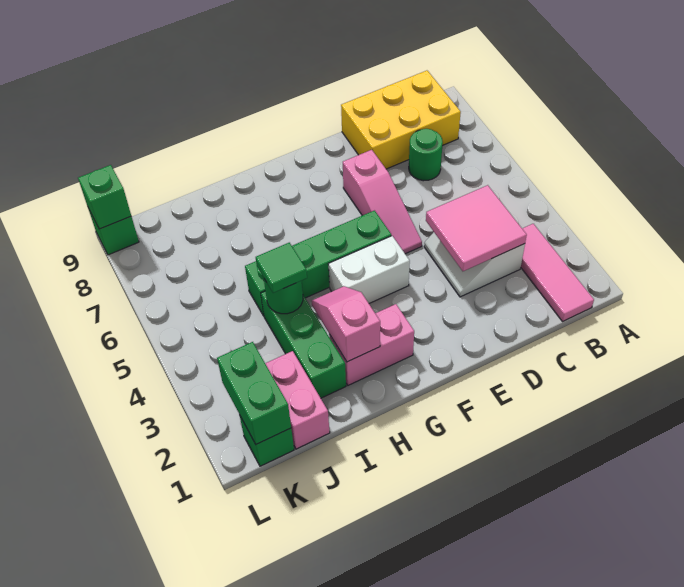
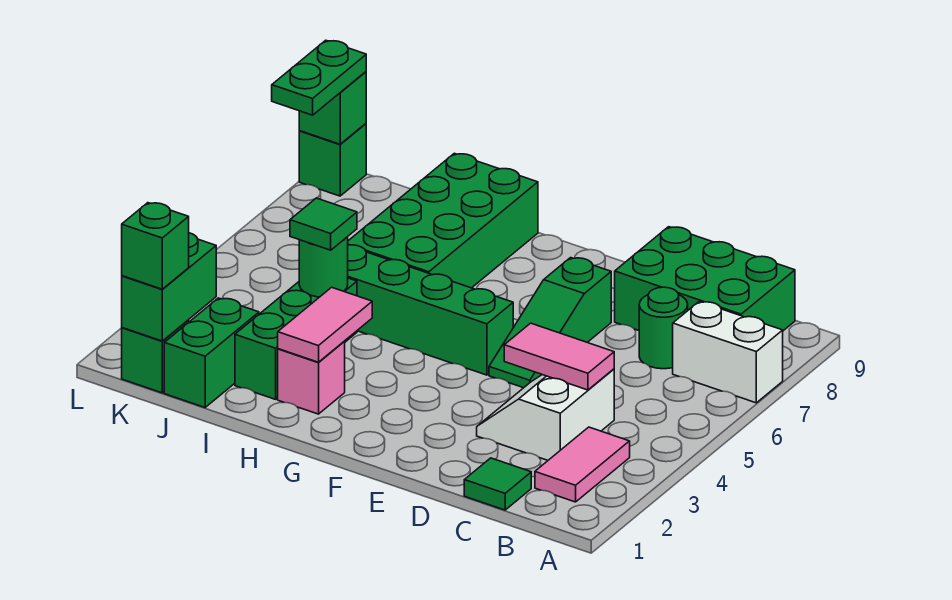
pink tile B1:B3 level 1 -> pink tile B2:B3 level 1
yellow brick B8:D9 level 1 -> green brick B8:D9 level 1
none -> green tile C1 level 1
pink tile C3:D4 level 2 -> pink tile C4:D4 level 2
pink slope E5:E7 level 1 top 7 -> green slope E5:E7 level 1 top 7
white brick F4:G4 level 1 -> white brick A7:B7 level 1
pink brick G2:H2 level 1 -> pink brick H2 level 1
pink slope H2:H3 level 2 top 2 -> pink tile H2:H3 level 2
none -> green brick H6:I9 level 1
pink brick J1:J2 level 1 -> green brick J1:J2 level 1
none -> green brick K1 level 3
none -> green plate L8:L9 level 3

